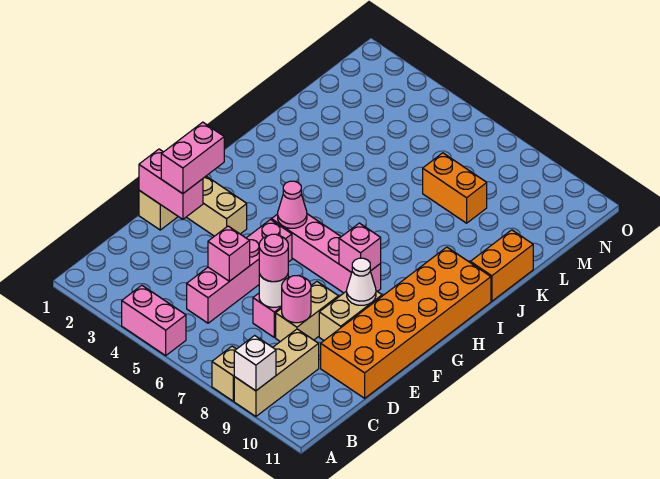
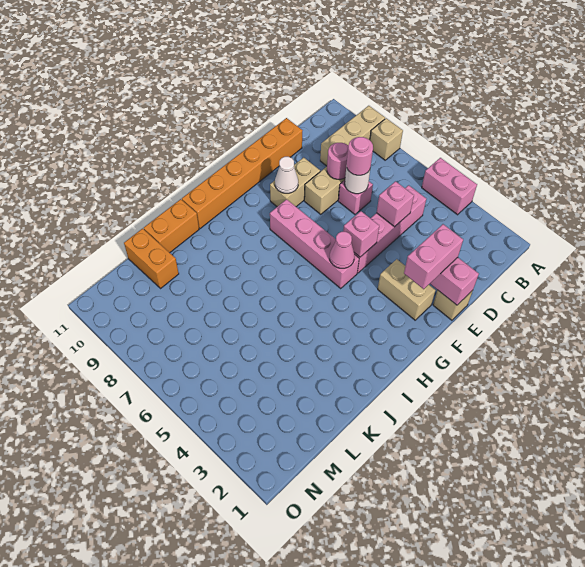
white brick A9 level 2 -> none
orange brick D10:I11 level 1 -> orange brick D11:I11 level 1
pink brick G8 level 2 -> pink brick F5 level 2
orange brick L7:L8 level 1 -> orange brick L10:L11 level 1

